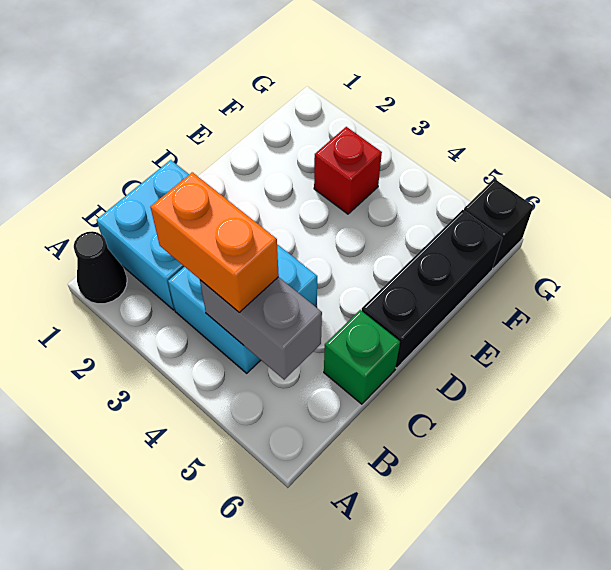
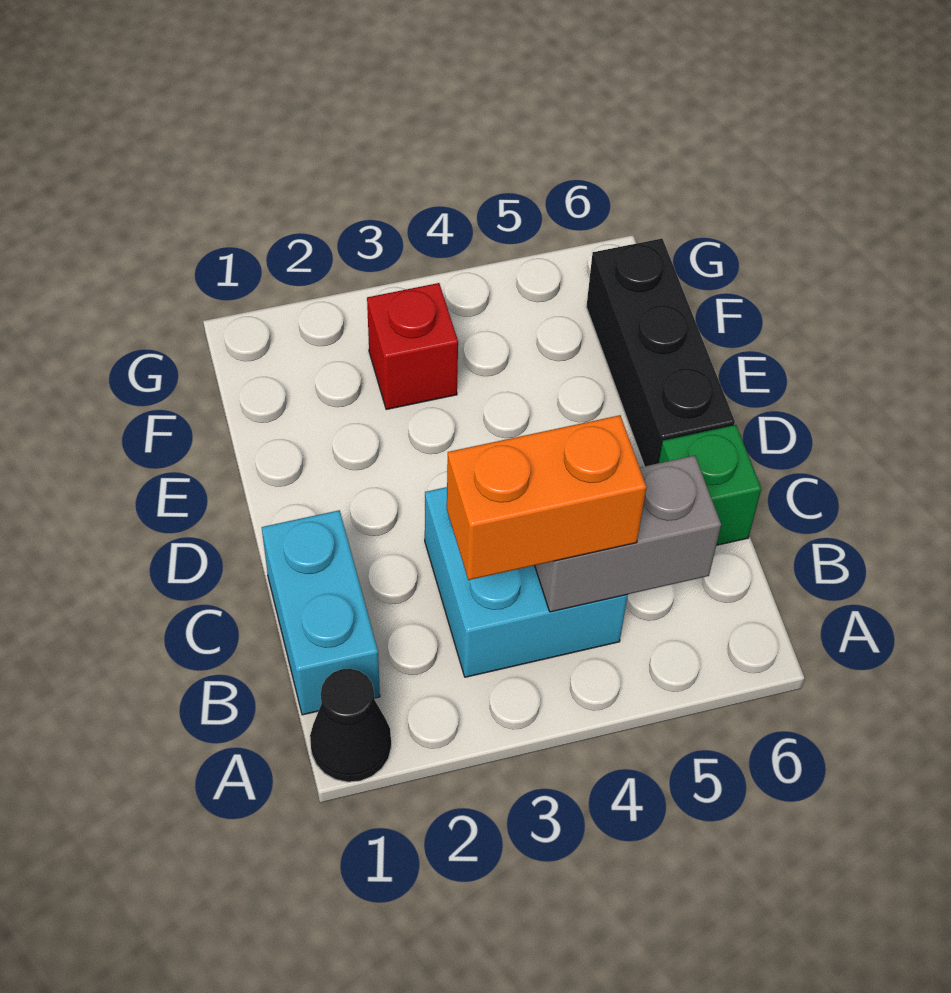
cyan brick B1:C2 level 1 -> cyan brick B1:C1 level 1
black brick G6 level 1 -> none

